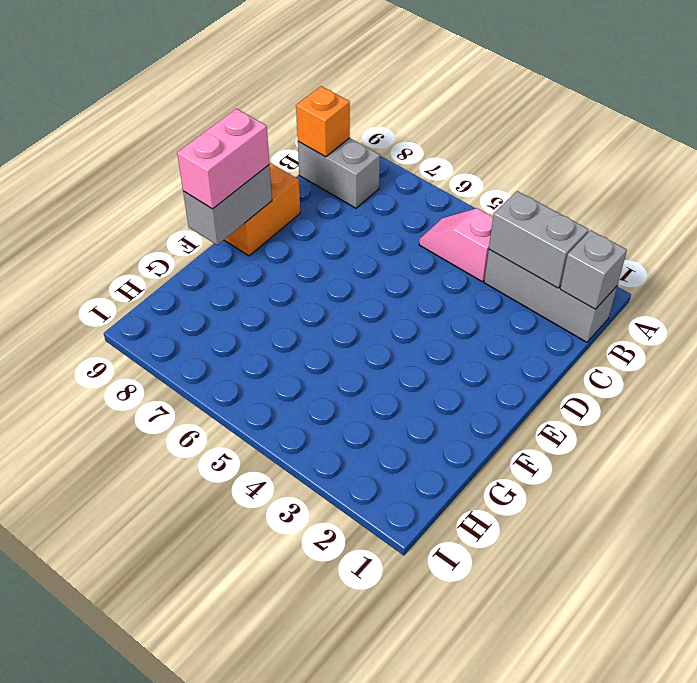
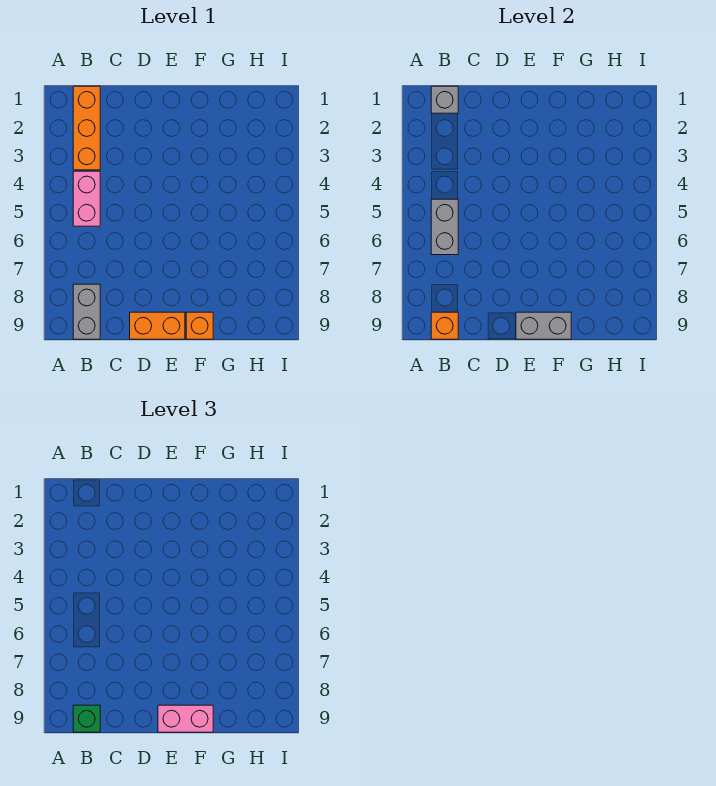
grey brick B1:B3 level 1 -> orange brick B1:B3 level 1
grey brick B2:B3 level 2 -> grey brick B5:B6 level 2
pink slope B4:B5 level 1 top 4 -> pink brick B4:B5 level 1
none -> green brick B9 level 3
none -> orange brick F9 level 1

